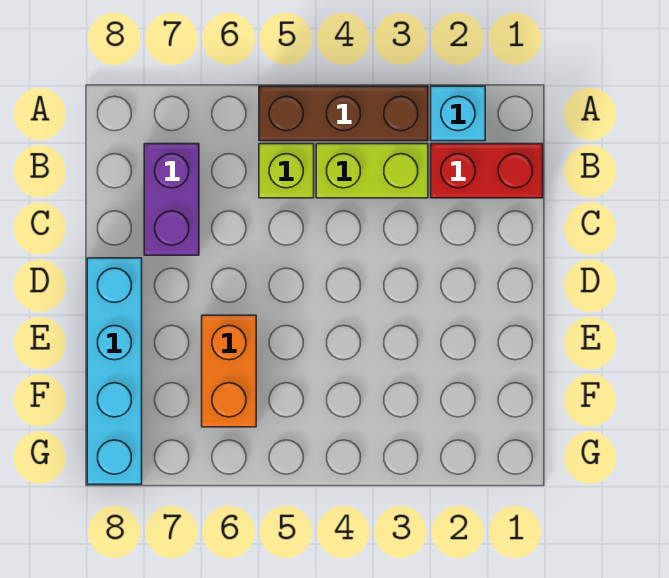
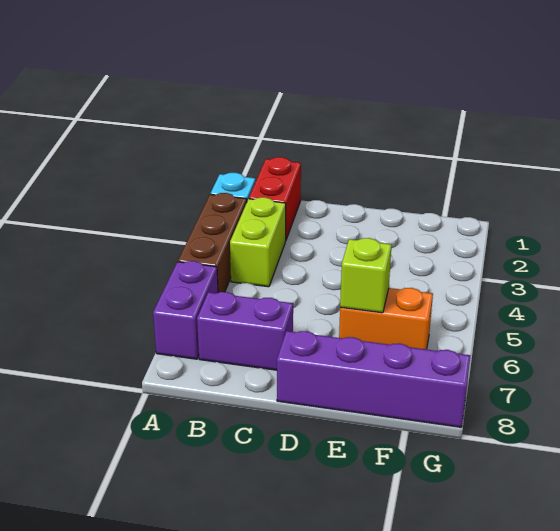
none -> purple brick A6:A7 level 1
lime brick B5 level 1 -> lime brick E6 level 2
cyan brick D8:G8 level 1 -> purple brick D8:G8 level 1

